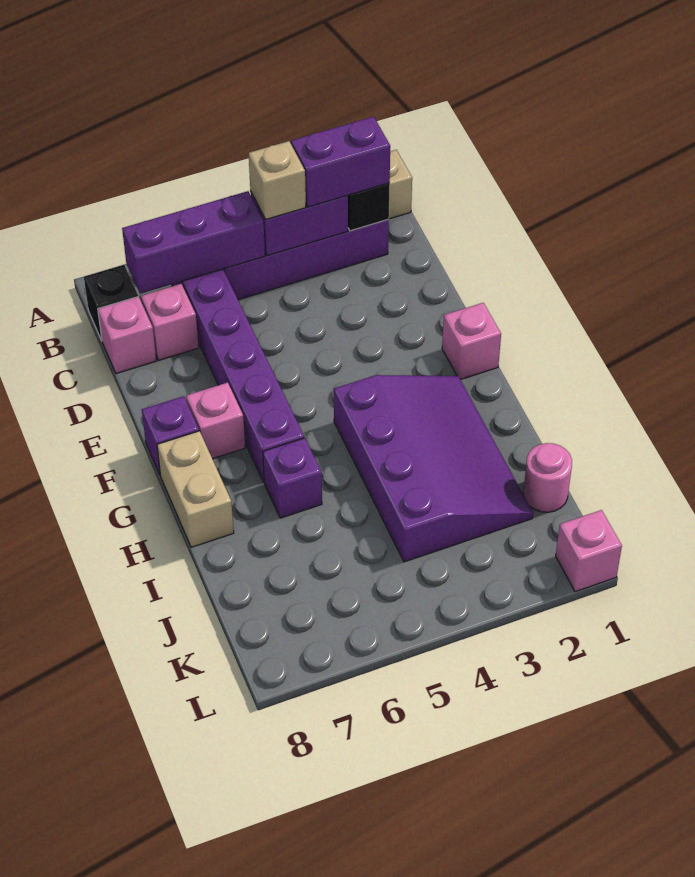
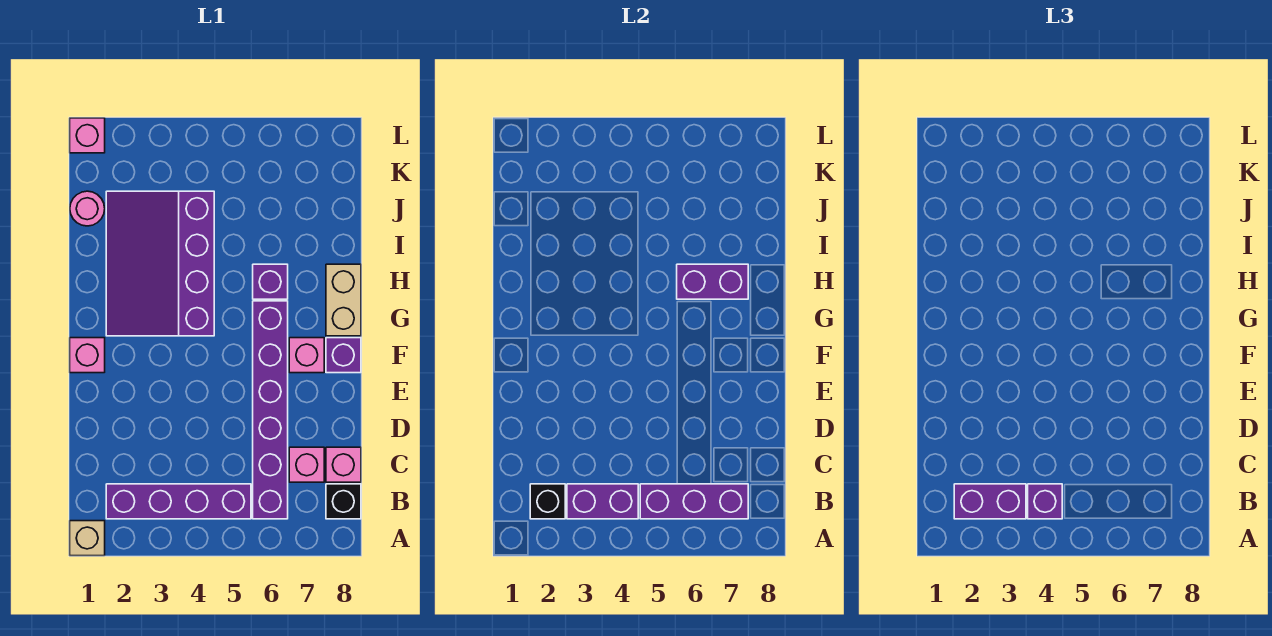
tan brick B4 level 3 -> purple brick B4 level 3
none -> purple brick H6:H7 level 2

